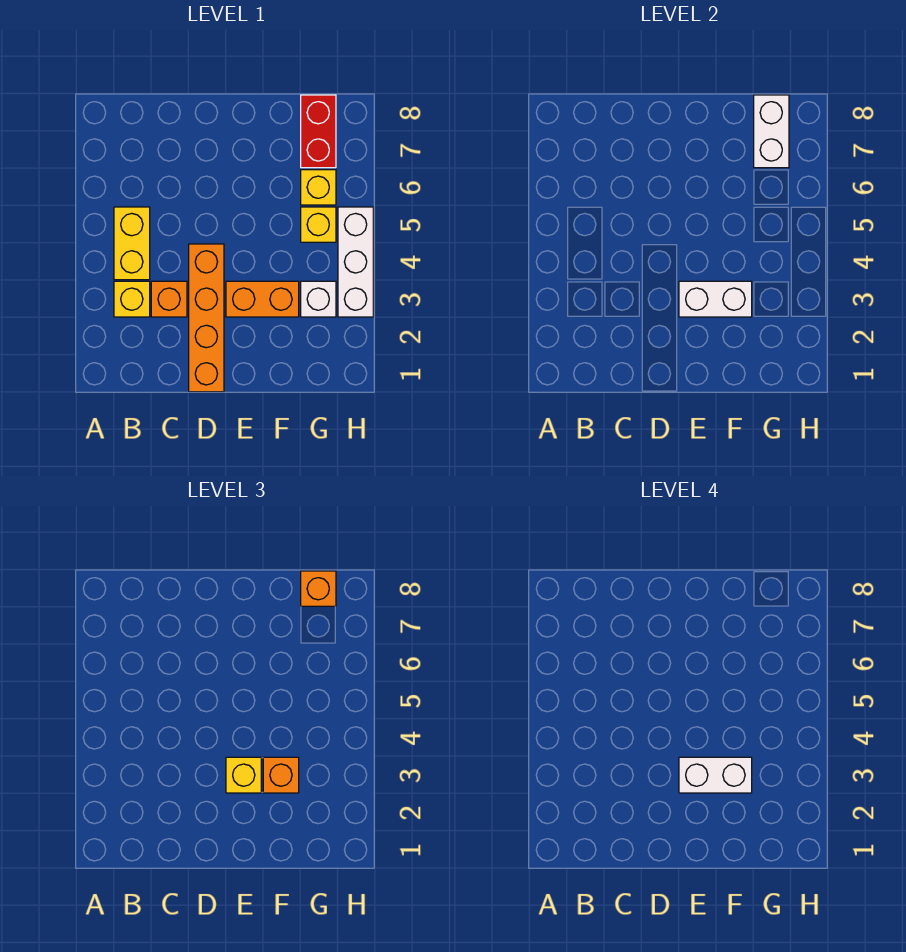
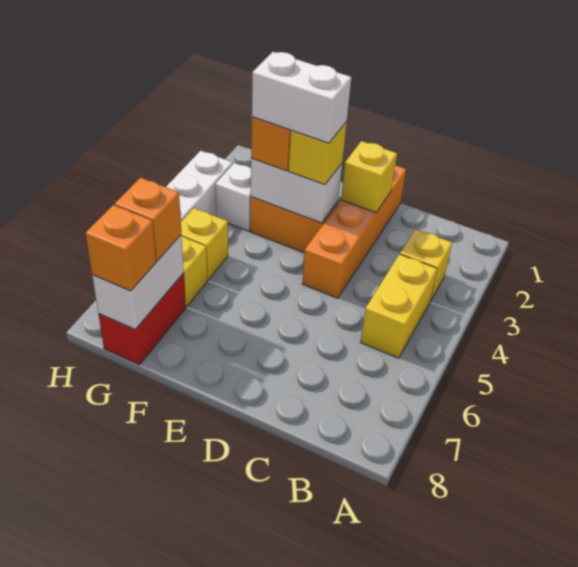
orange brick C3 level 1 -> orange brick G7 level 3
none -> yellow brick D2 level 2

